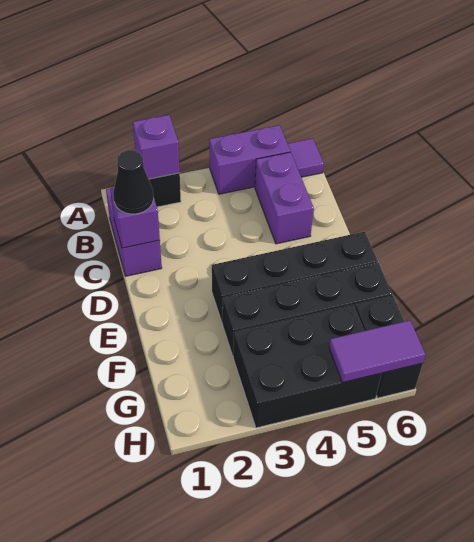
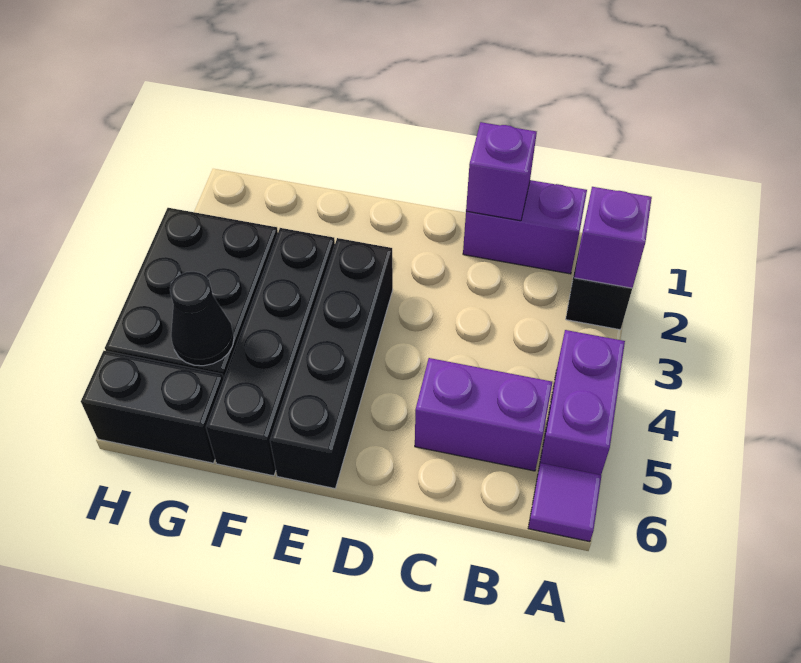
black cone C1 level 3 -> black cone G5 level 2
purple tile H5:H6 level 2 -> none

